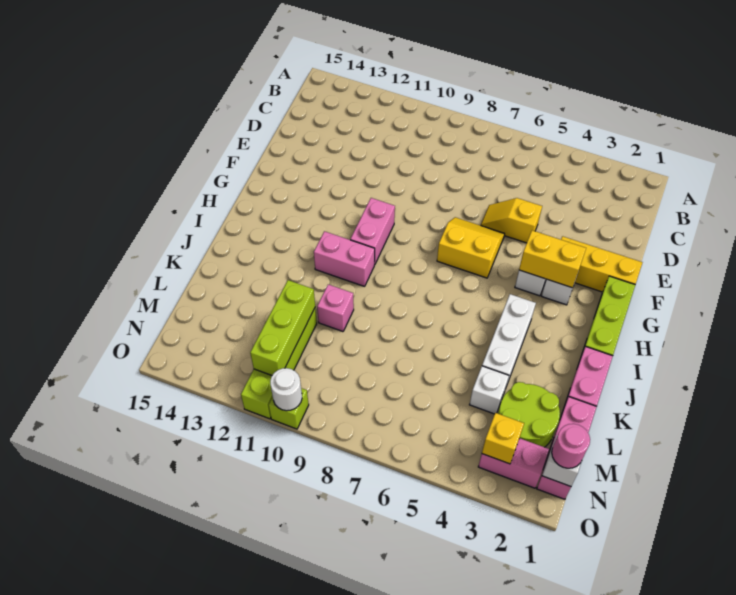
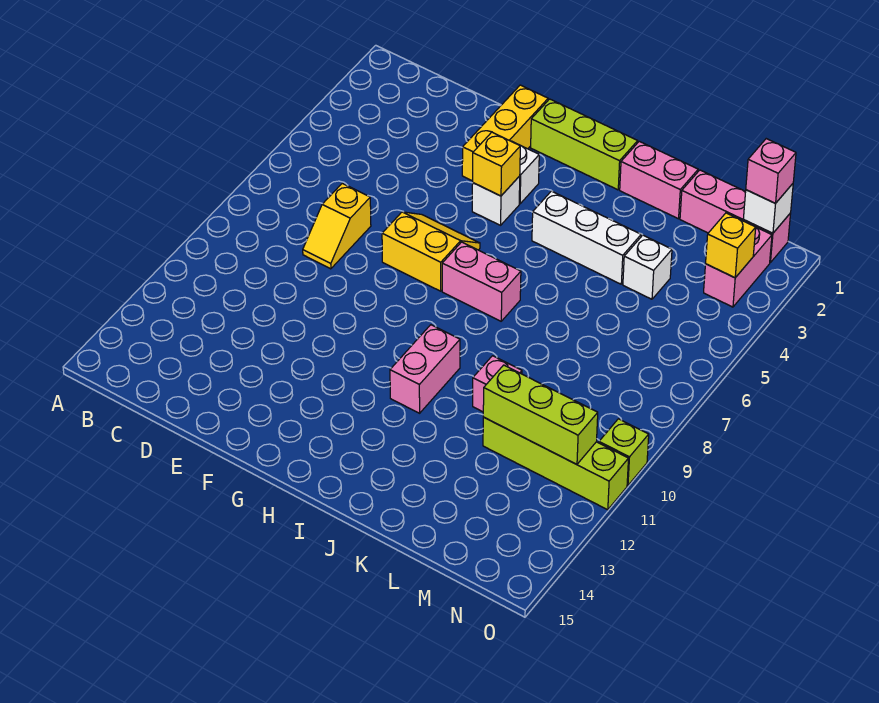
yellow slope E5:E6 level 1 top 5 -> yellow slope D7:D8 level 1 top 7
yellow slope F6:G7 level 1 top G -> yellow slope F6:G7 level 1 top 7
yellow brick G3:G4 level 2 -> yellow brick G4 level 2
pink brick G10:H10 level 1 -> pink brick H7:I7 level 1
lime round brick L2:M3 level 1 -> none
pink round brick N1 level 3 -> pink brick N1 level 3
white round brick O10 level 2 -> none

